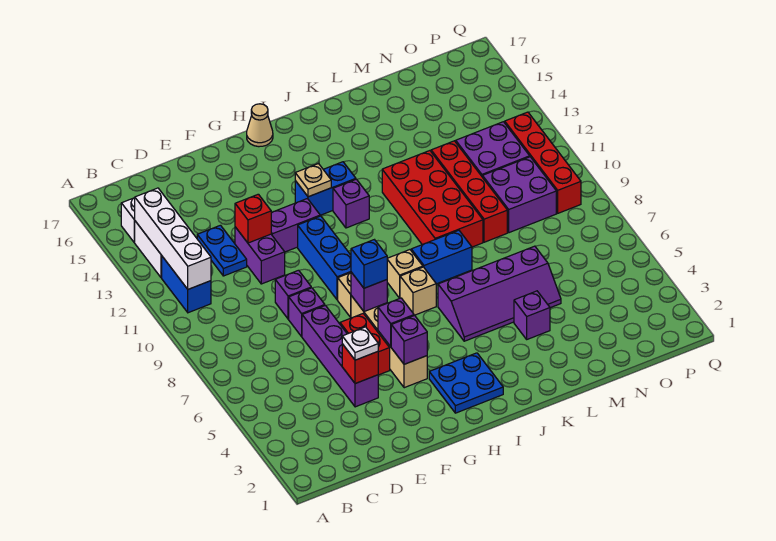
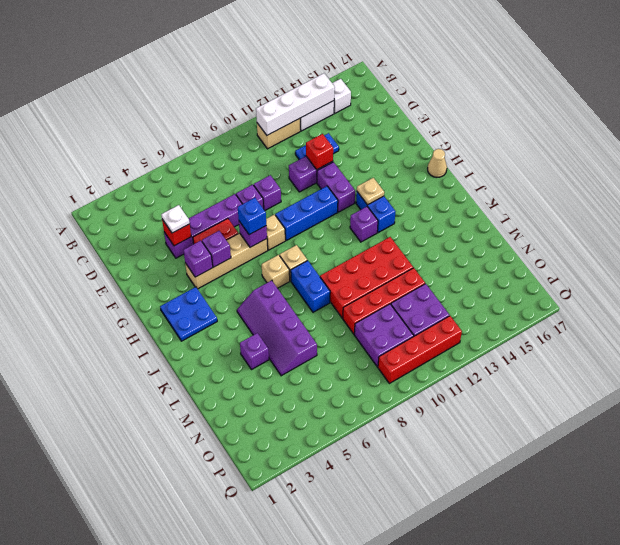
blue brick B11:B12 level 1 -> tan brick B11:B12 level 1

